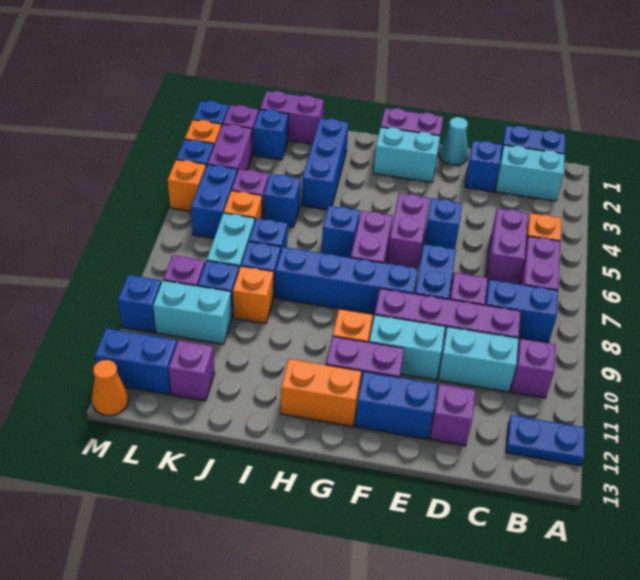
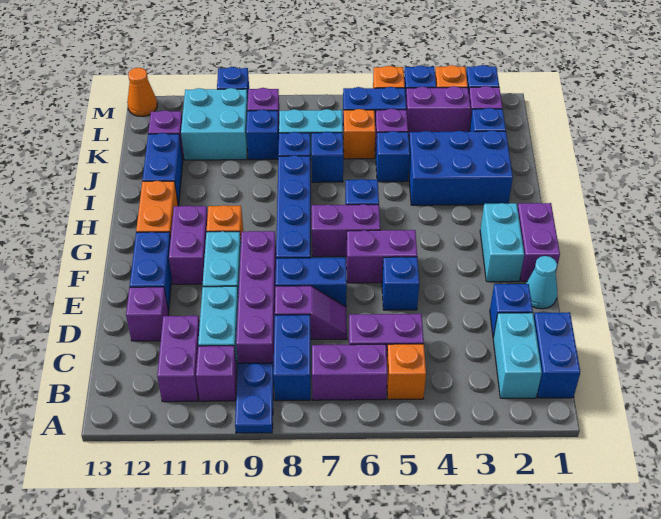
blue plate A12:B12 level 1 -> blue plate A9:B9 level 1
blue brick I2:I4 level 1 -> blue brick I2:J4 level 1
purple brick J1:K1 level 1 -> purple brick B11:C11 level 1
orange brick J9 level 1 -> none
cyan brick K10:L10 level 1 -> cyan brick K10:L11 level 1
blue brick L12:M12 level 1 -> blue brick I12:J12 level 1

